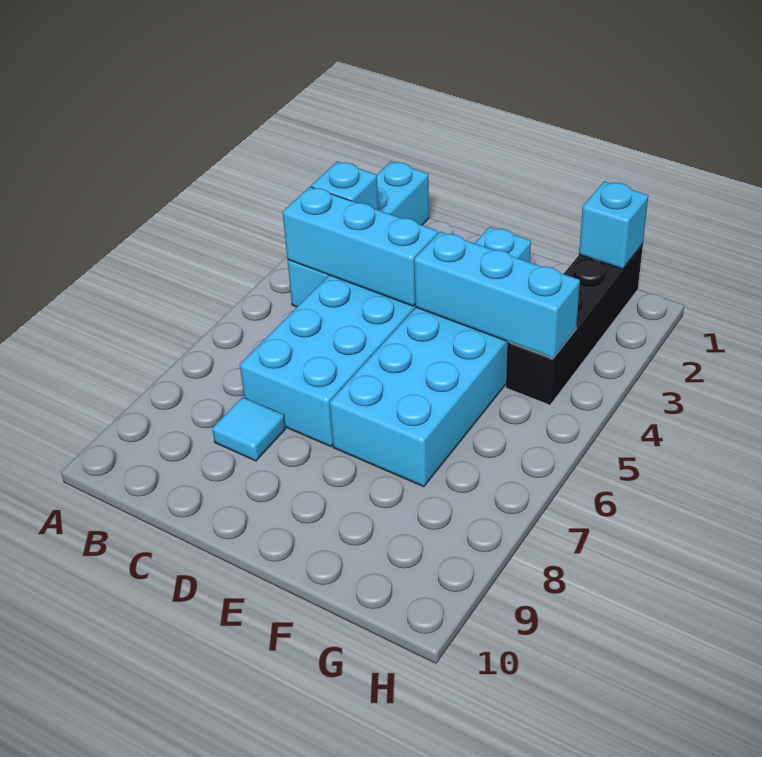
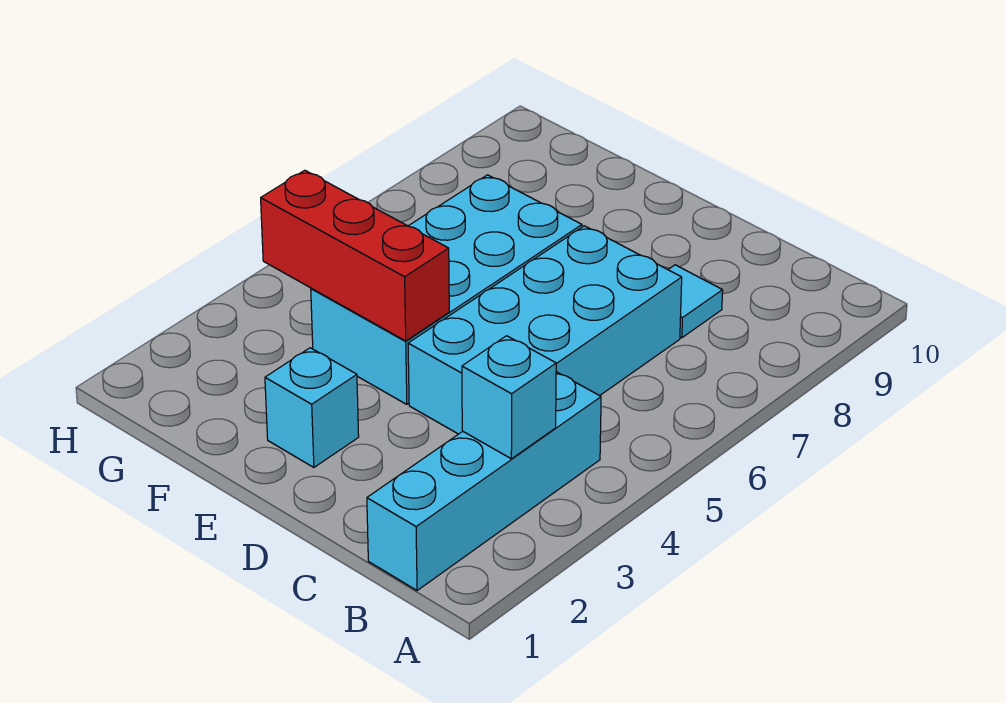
cyan brick B4:D4 level 2 -> none
cyan brick E4:G4 level 2 -> red brick E4:G4 level 2
black brick G1:G4 level 1 -> none
cyan brick G1 level 2 -> none

